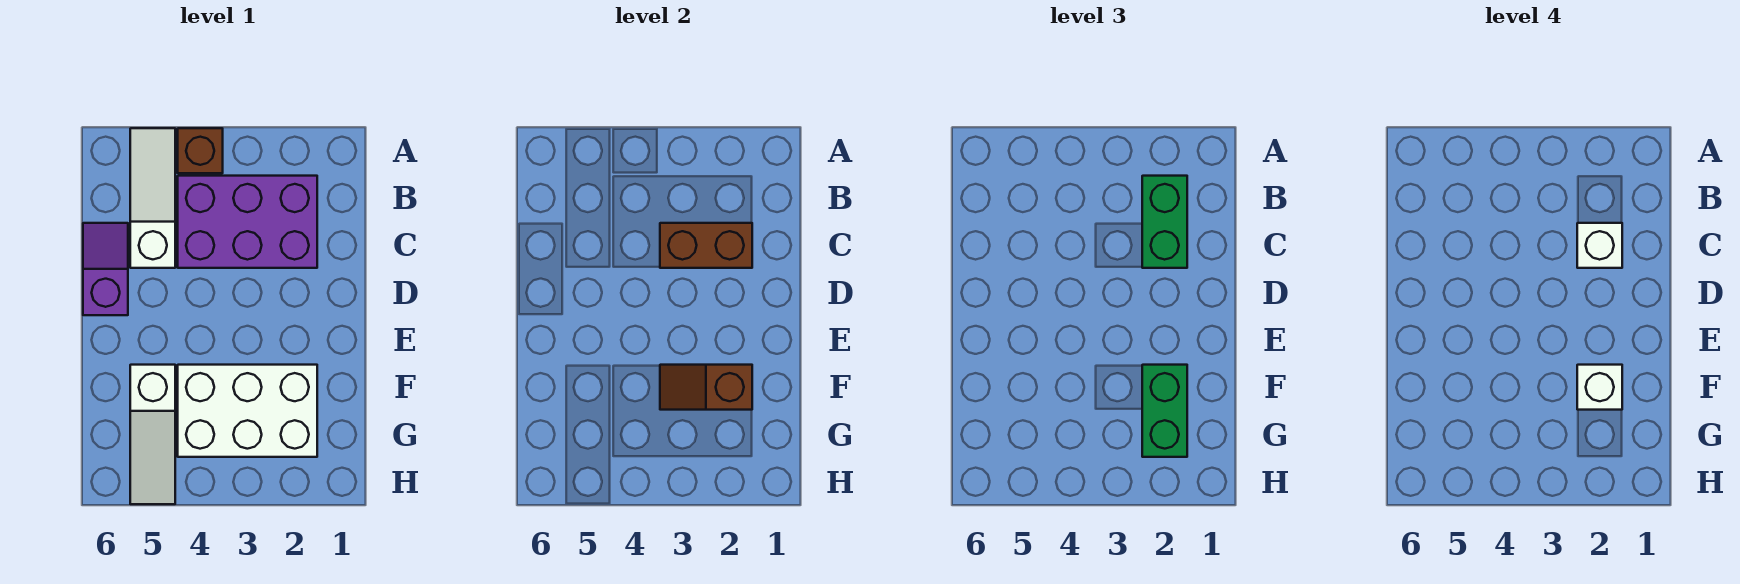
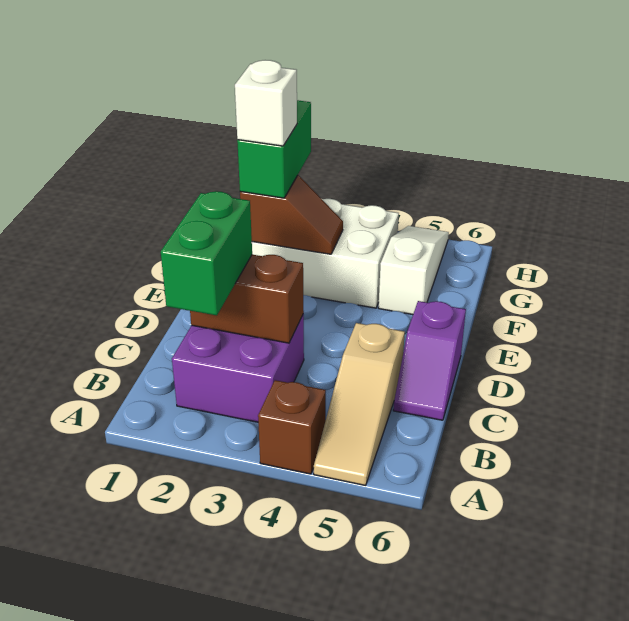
white slope A5:C5 level 1 top C -> tan slope A5:C5 level 1 top C
purple brick B2:C4 level 1 -> purple brick B2:C3 level 1
white brick C2 level 4 -> none

